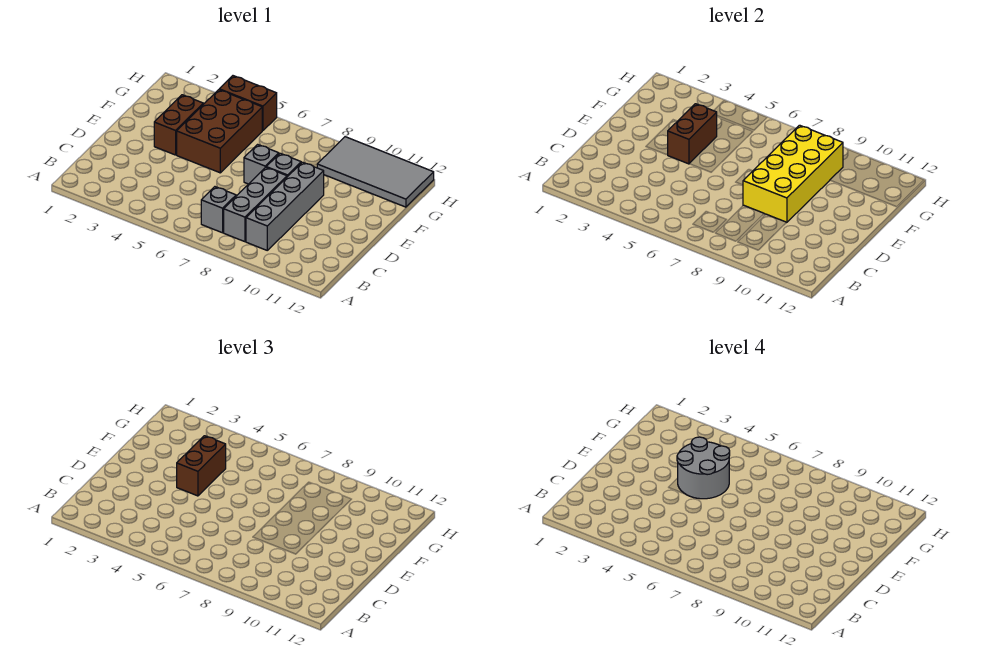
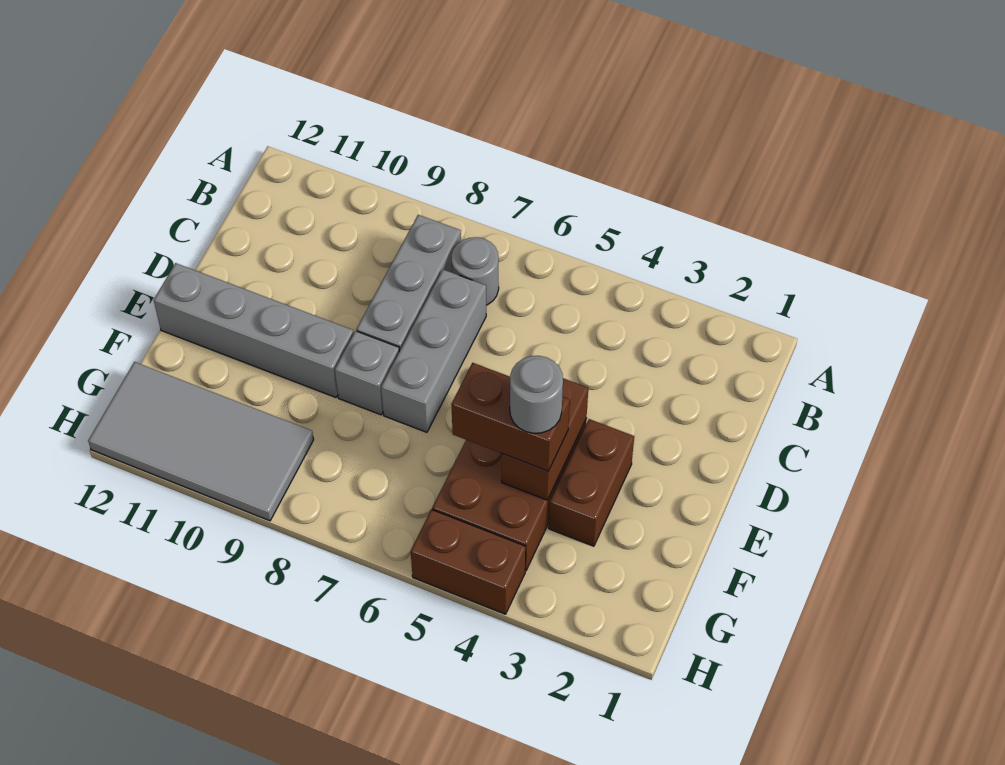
grey brick B7 level 1 -> grey round brick B7 level 1
grey brick B9:E9 level 1 -> grey brick E9:E12 level 1
yellow brick D8:G9 level 2 -> none
brown brick E4:F4 level 3 -> brown brick F4:F5 level 3
grey round brick E4:F5 level 4 -> grey round brick F4 level 4
grey brick E7 level 1 -> grey brick C7:E7 level 1

